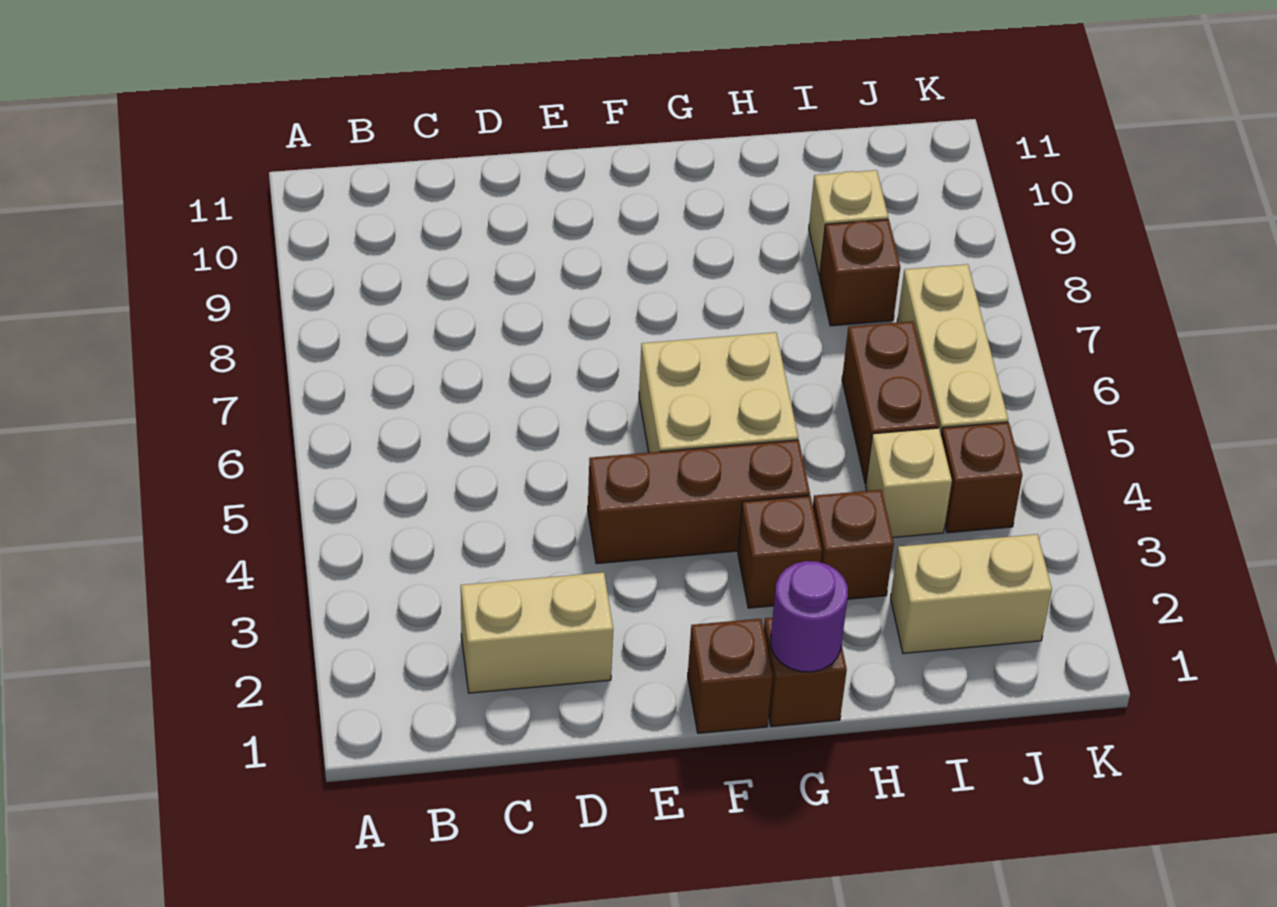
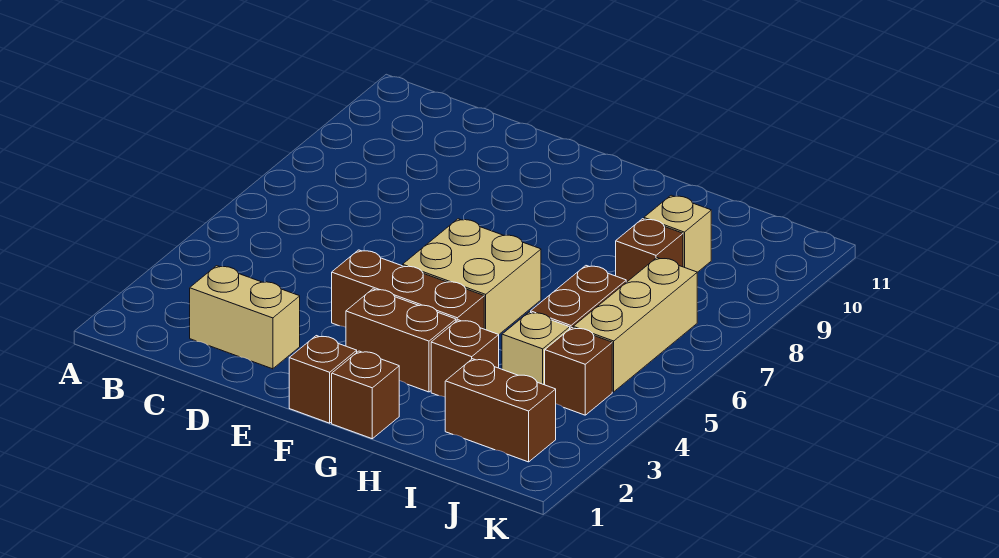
purple round brick G1 level 2 -> none
brown brick G3 level 1 -> brown brick F3:G3 level 1
tan brick I2:J2 level 1 -> brown brick I2:J2 level 1

